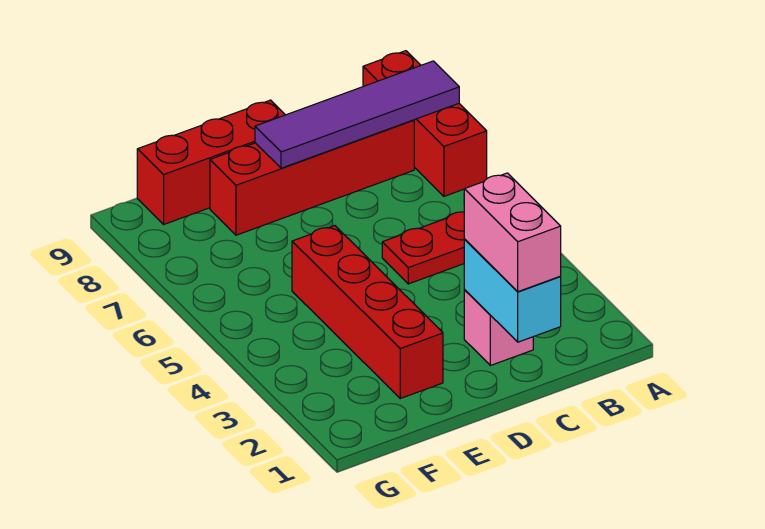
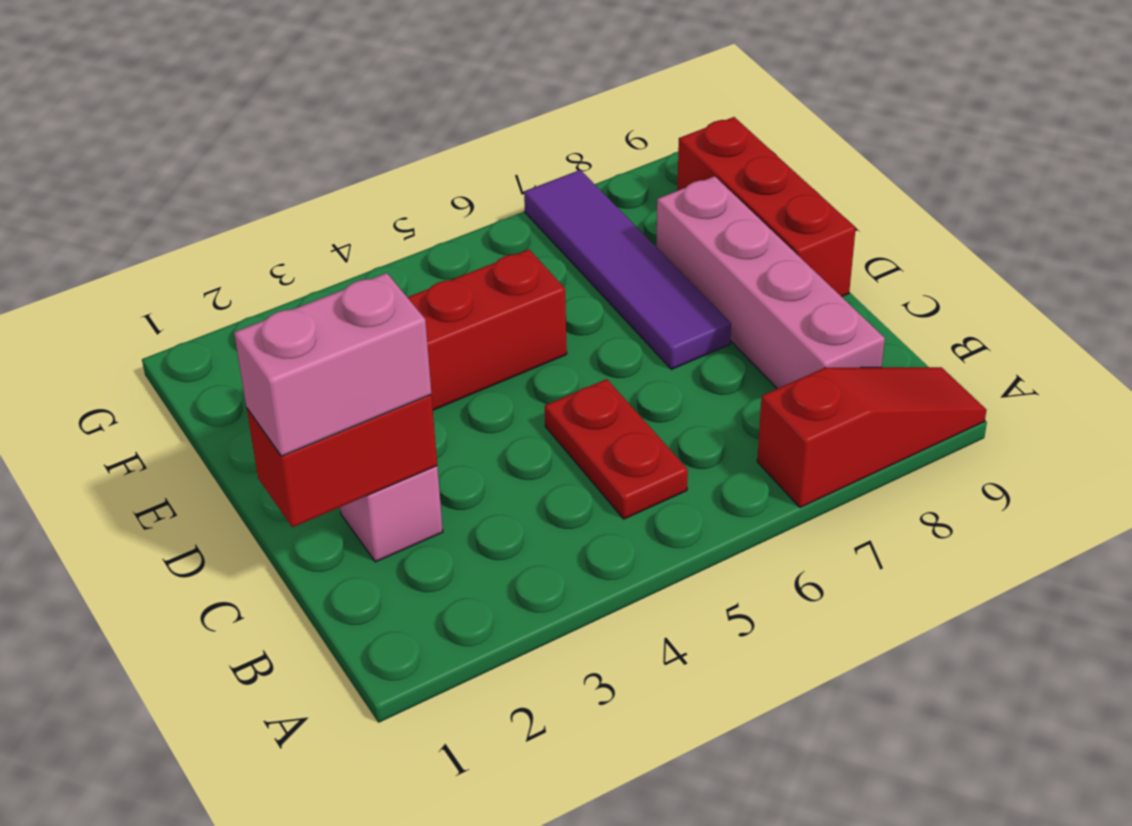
red brick A7:A9 level 1 -> red slope A7:A9 level 1 top 7
purple tile A8:D8 level 2 -> purple tile D7:G7 level 1
red brick B8:E8 level 1 -> pink brick B8:E8 level 1
cyan brick C1:C2 level 2 -> red brick C1:C2 level 2

